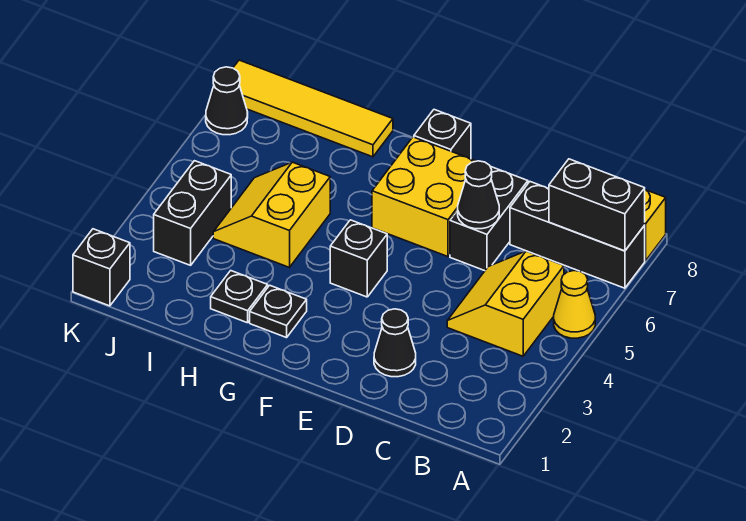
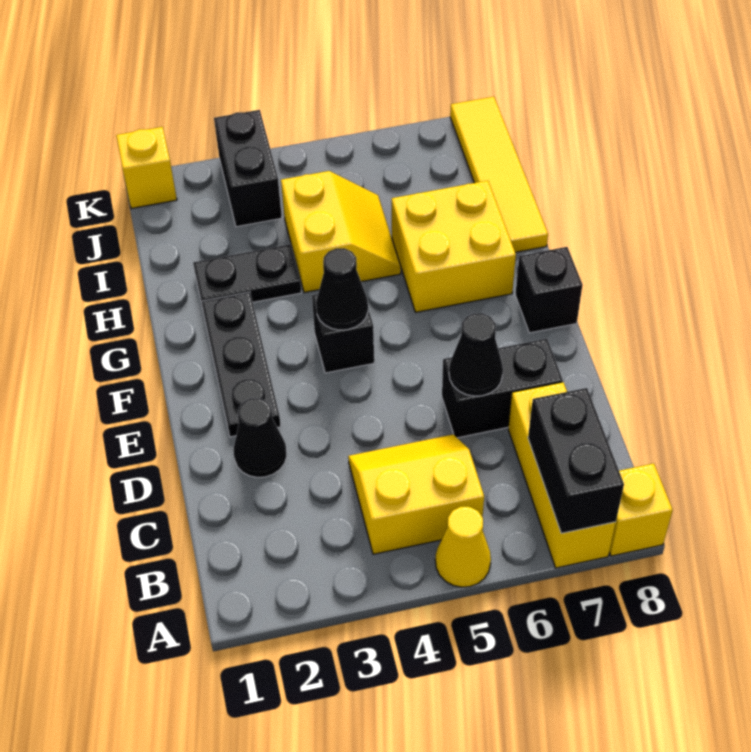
black brick A7:C7 level 1 -> yellow brick A7:C7 level 1
yellow brick E6:F7 level 1 -> yellow brick G6:H7 level 1
black plate G2 level 1 -> black plate E2:G2 level 1
black plate H2 level 1 -> black plate H2:H3 level 1
yellow slope H4:I5 level 1 top H -> yellow slope H4:I5 level 1 top 4
black brick J3:J4 level 1 -> black brick J3:K3 level 1
black brick K1 level 1 -> yellow brick K1 level 1
black cone K7 level 1 -> black cone F4 level 2

